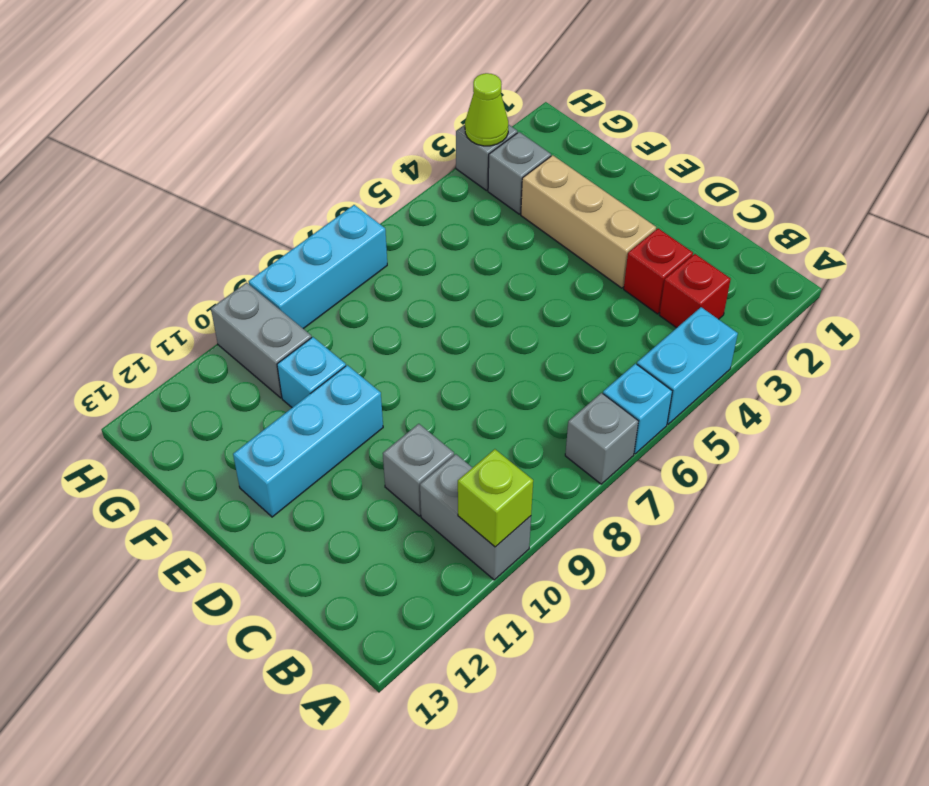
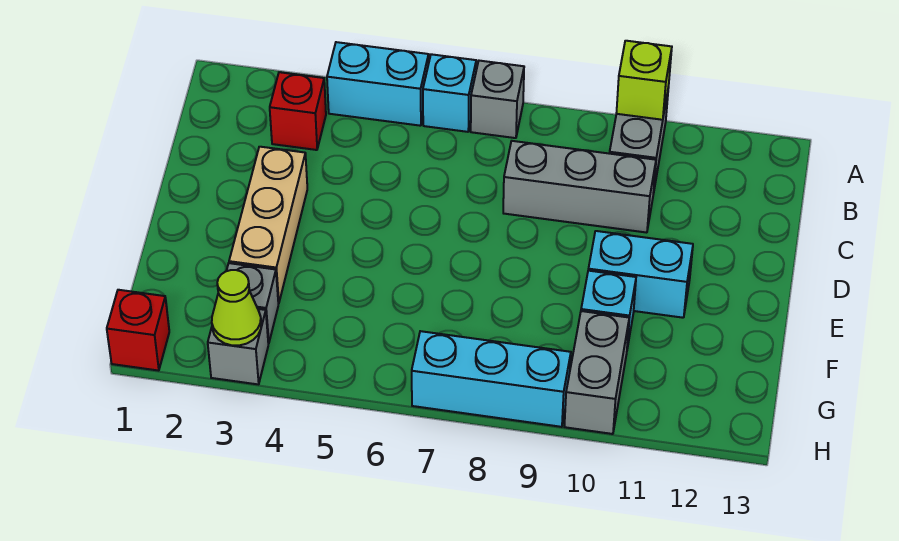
red brick C3 level 1 -> red brick H1 level 1
grey brick C10 level 1 -> grey brick C8:C10 level 1
cyan brick E10:E12 level 1 -> cyan brick E10:E11 level 1

